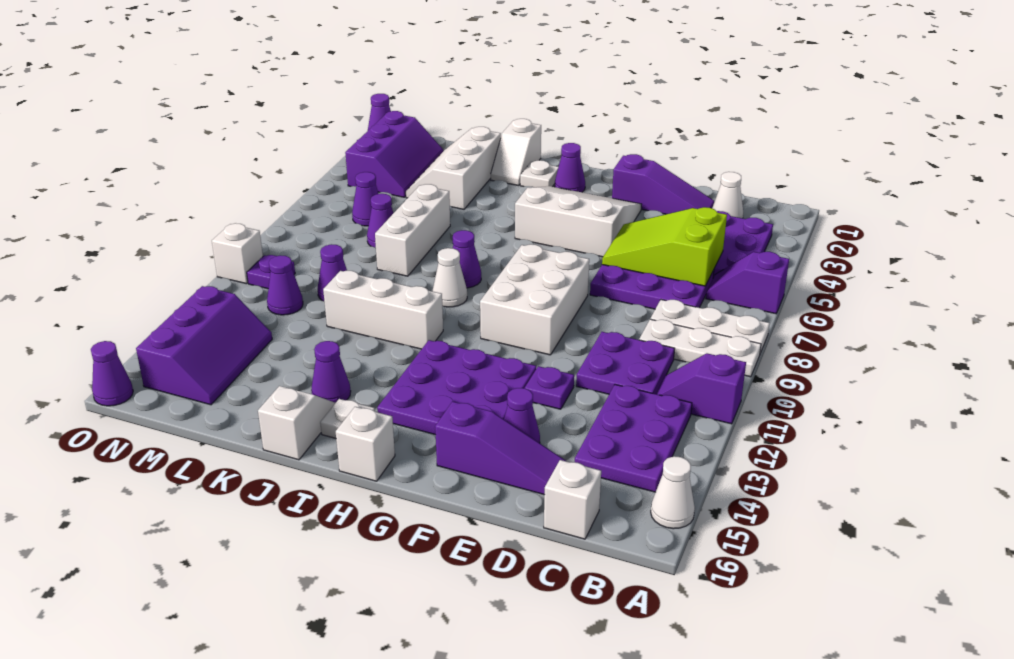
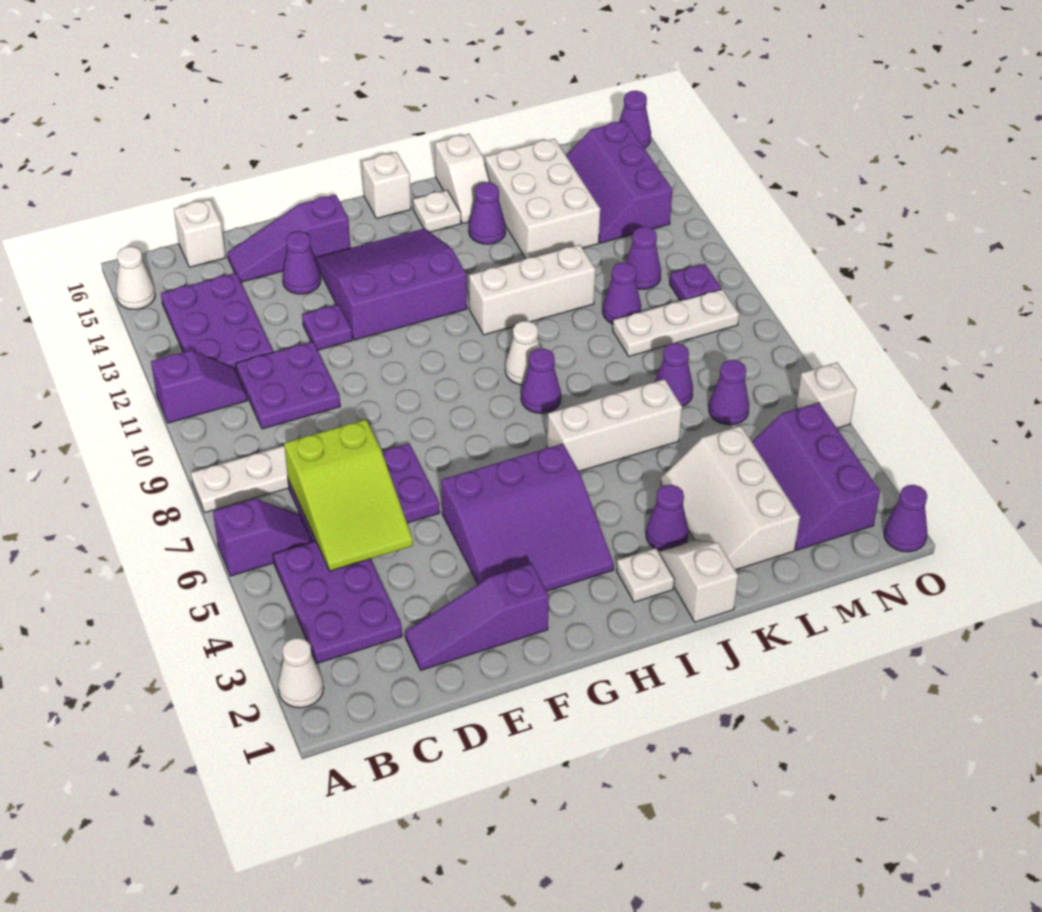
white plate A9:C9 level 1 -> white plate L9:N9 level 1
white cone C2 level 1 -> white cone A2 level 1
lime slope C5:E6 level 2 top C -> lime slope C5:D7 level 2 top 7
white slope F3:H5 level 1 top 5 -> purple slope F3:H5 level 1 top 5
white brick F8:G10 level 1 -> white brick K13:L15 level 1
purple plate F12:H14 level 1 -> purple slope F12:H14 level 1 top 12
purple cone H2 level 1 -> purple cone J3 level 1
white slope K2:L4 level 1 top K -> white slope K2:L4 level 1 top L
white brick K6:K8 level 1 -> white brick I6:K6 level 1
white brick O10 level 1 -> white brick O5 level 1

